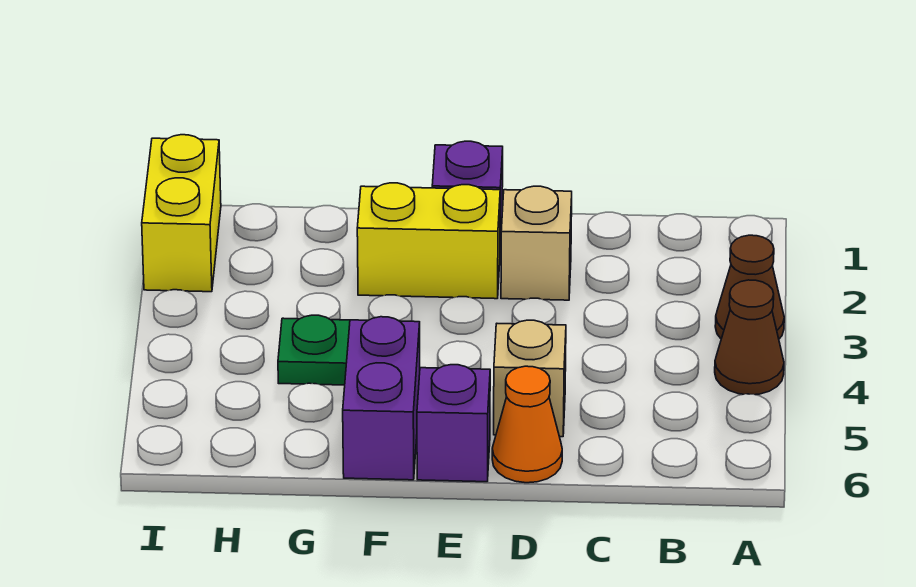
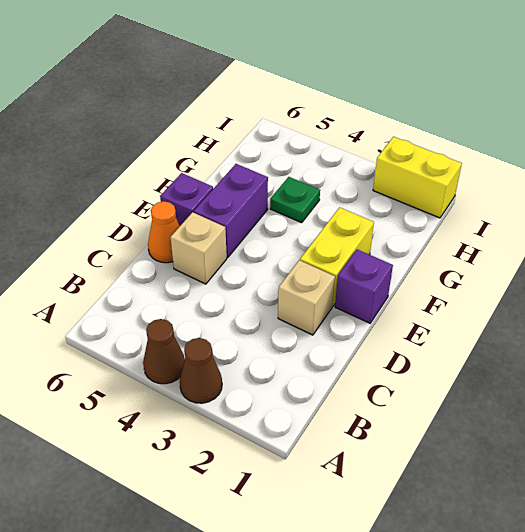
purple brick F5:F6 level 1 -> purple brick E5:F5 level 1

